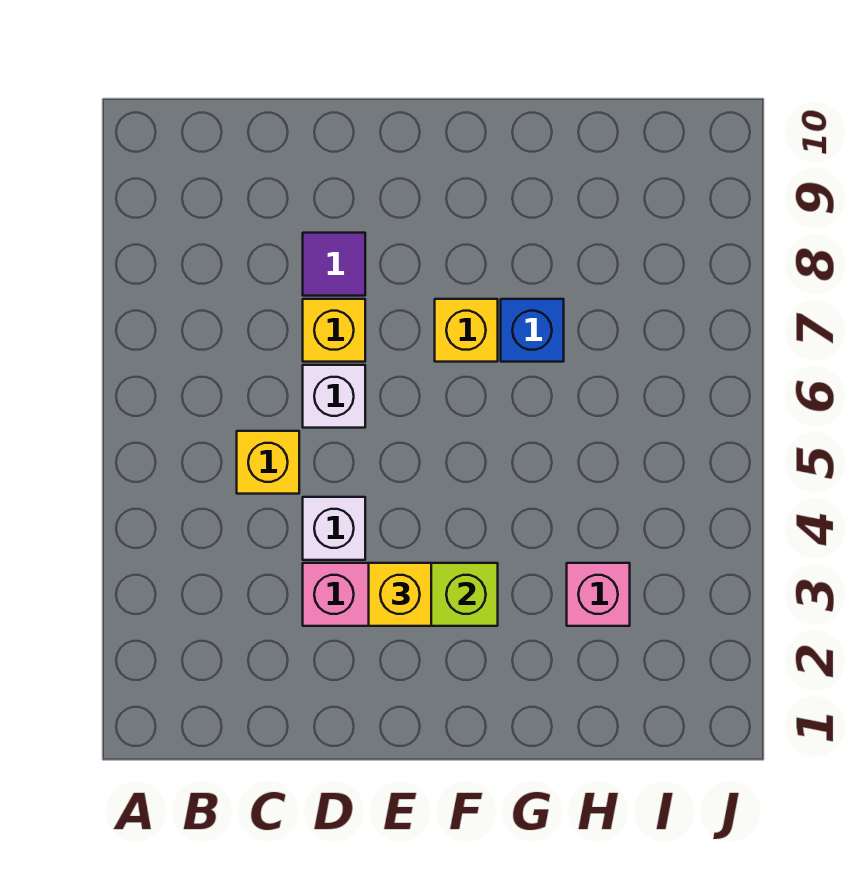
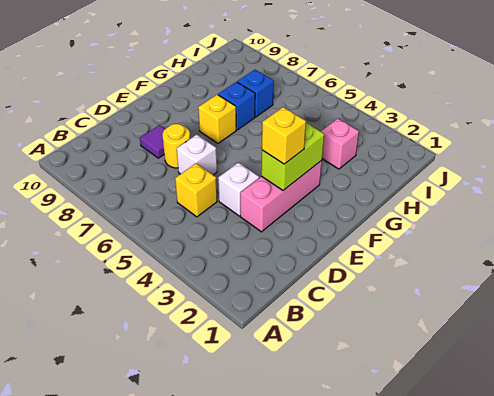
yellow brick D7 level 1 -> yellow round brick D7 level 1
none -> blue brick H7 level 1

